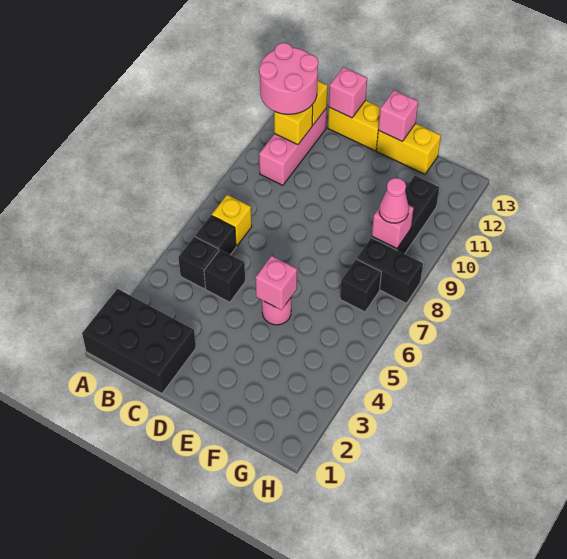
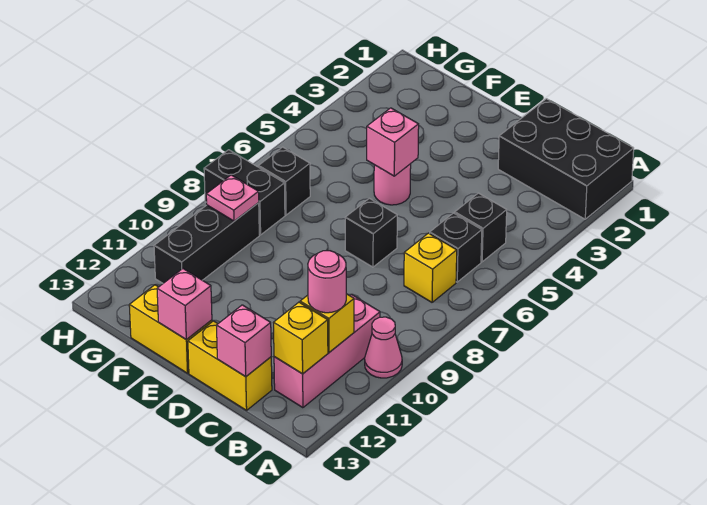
pink round brick A11:B12 level 3 -> pink round brick B11 level 3
black brick C5 level 1 -> black brick D7 level 1
pink brick G9 level 2 -> pink plate G9 level 2
pink cone G9 level 3 -> pink cone A10 level 1

